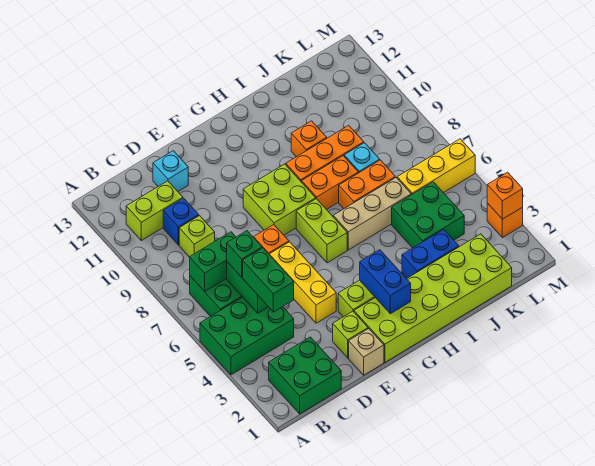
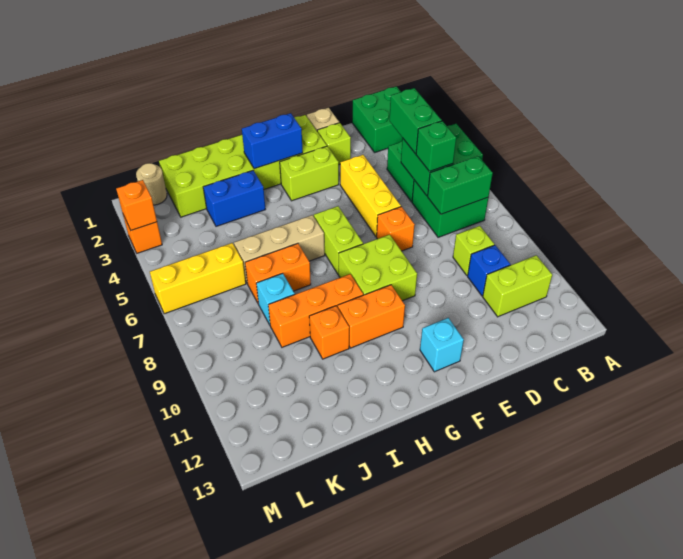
cyan brick D12 level 1 -> cyan brick F12 level 1
blue brick G2:G3 level 2 -> blue brick G2:H2 level 2
orange brick H8:I8 level 1 -> orange brick G10:H10 level 1
green brick J4:K5 level 1 -> none
none -> tan round brick L1 level 1

